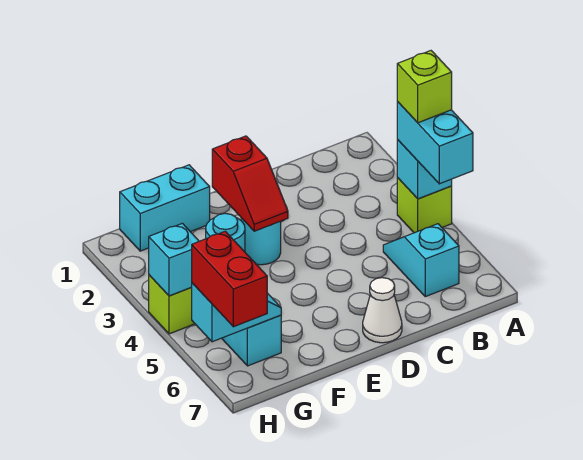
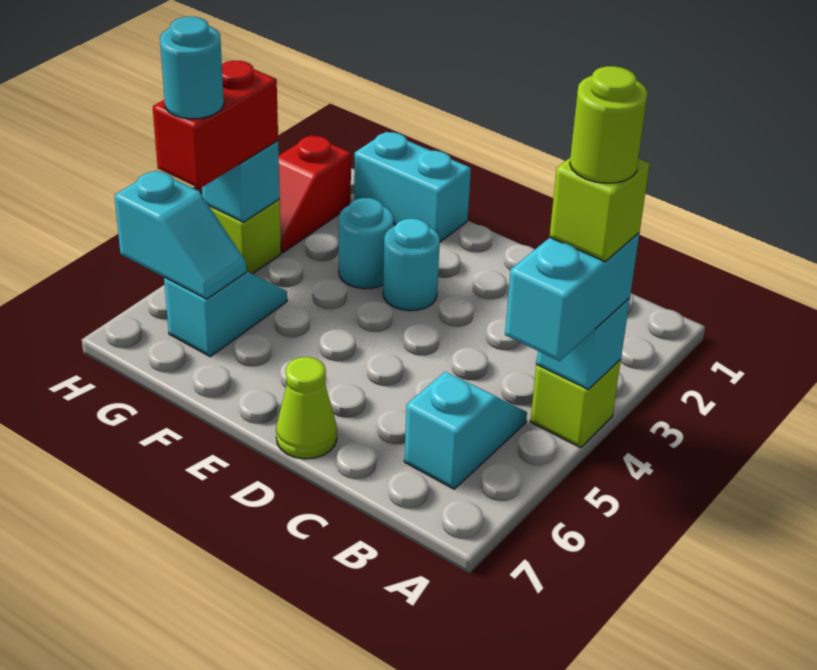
none -> lime round brick A4 level 5
white cone D7 level 1 -> lime cone D7 level 1
red slope E2:E3 level 2 top 2 -> red slope H2:H3 level 1 top 2
none -> cyan round brick H5 level 4
red brick H6:H7 level 3 -> red brick H4:H5 level 3

